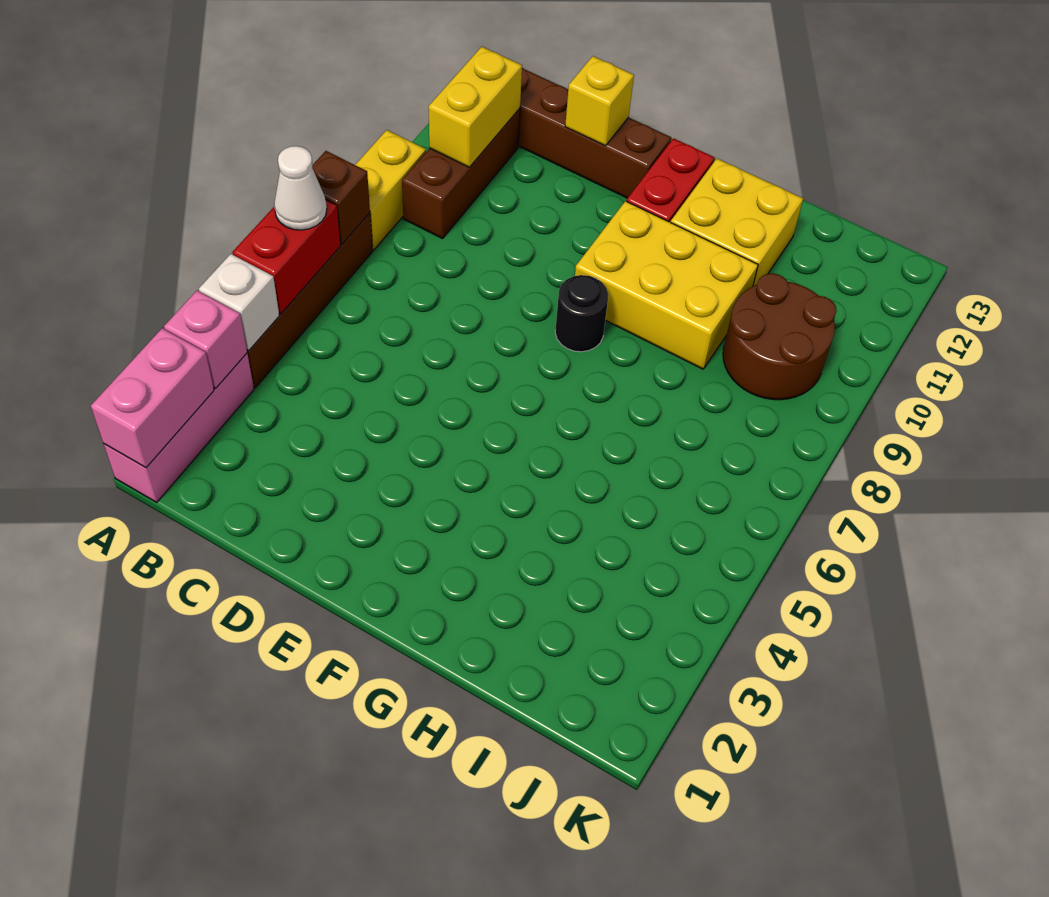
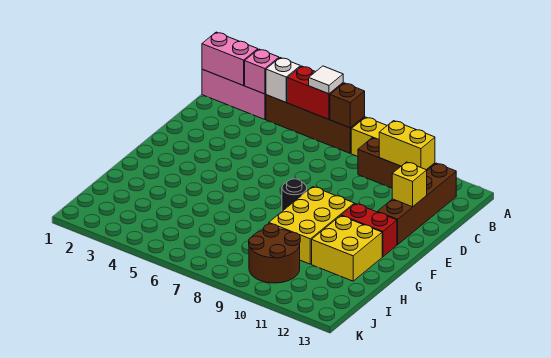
white cone A6 level 3 -> white tile A6 level 3

